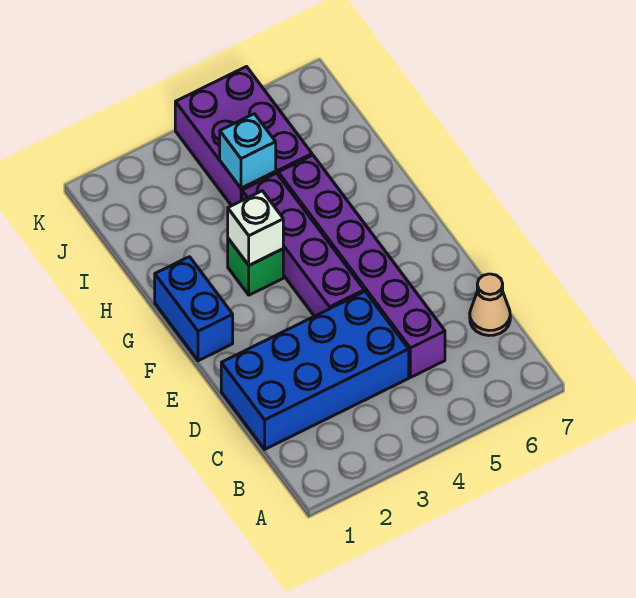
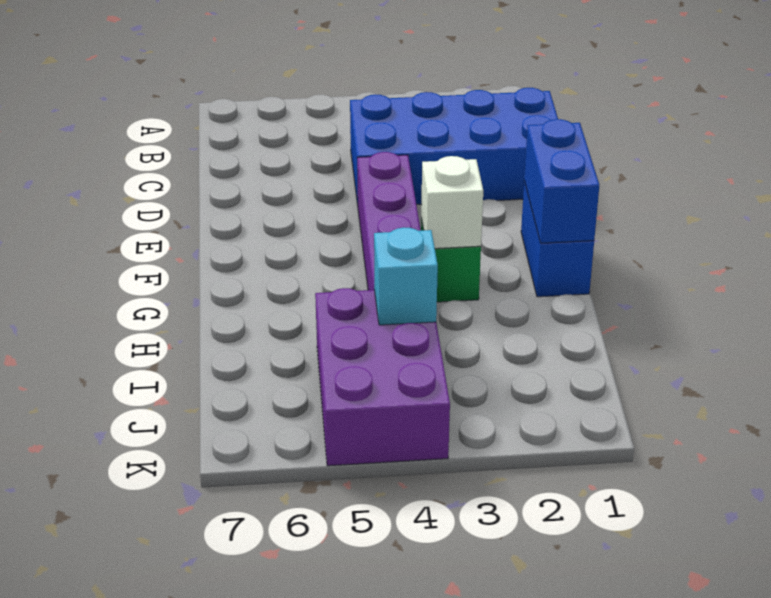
purple brick C5:H5 level 1 -> none
tan cone C7 level 1 -> none
none -> blue brick F1:G1 level 2

